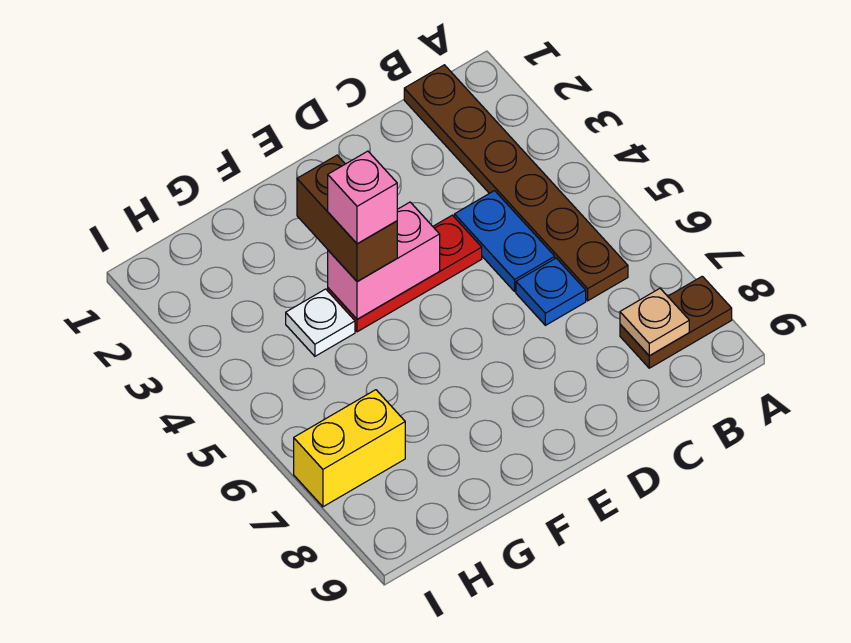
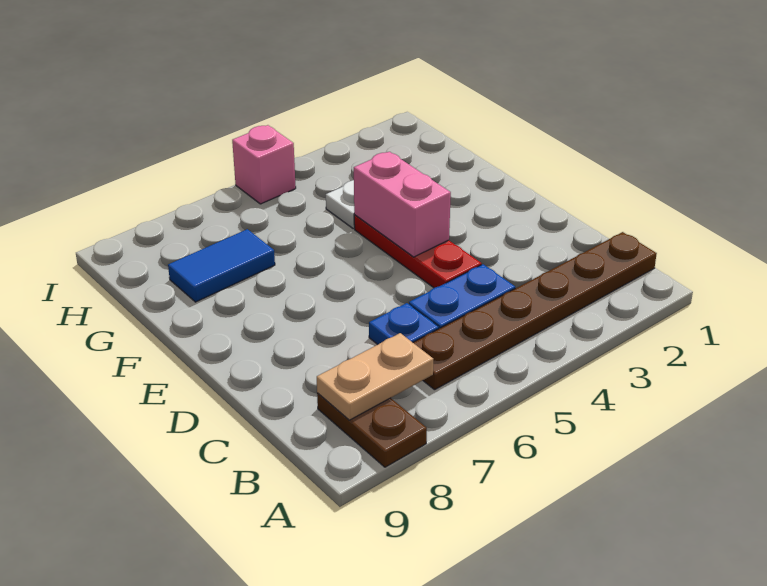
tan plate B8 level 2 -> tan plate B7:B8 level 2
brown brick F3:F4 level 3 -> none
pink brick F4 level 4 -> pink brick I5 level 1
none -> blue tile G7:G8 level 1
yellow brick H7:I7 level 1 -> none

